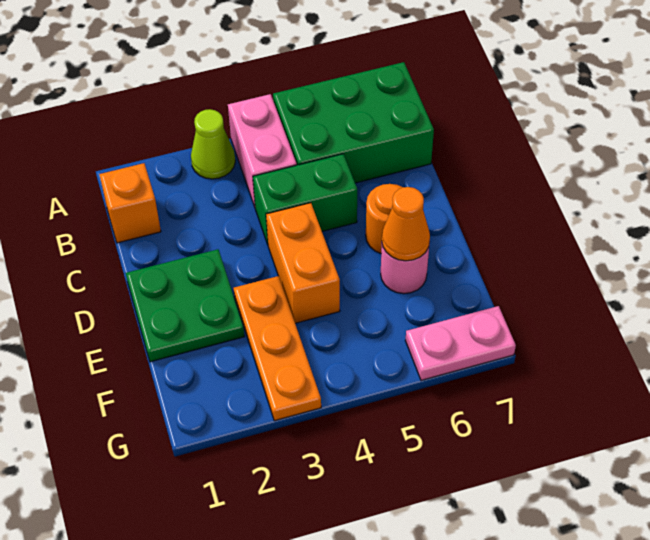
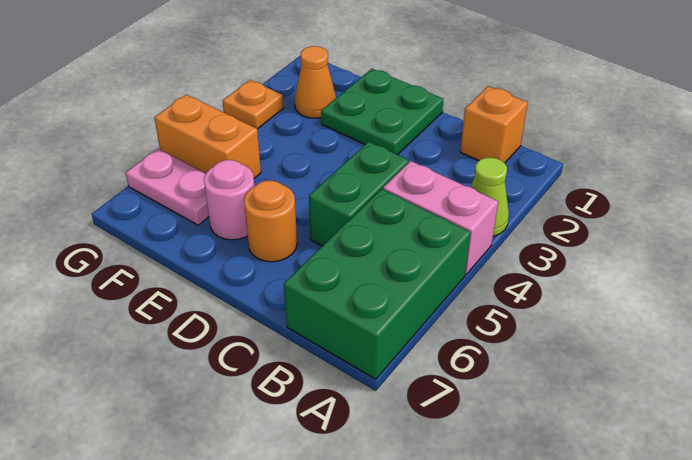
orange brick D4:E4 level 1 -> orange brick F5:G5 level 1
orange plate E3:G3 level 1 -> orange plate G3 level 1
orange cone E6 level 2 -> orange cone F2 level 1
pink plate G6:G7 level 1 -> pink plate F6:G6 level 1

